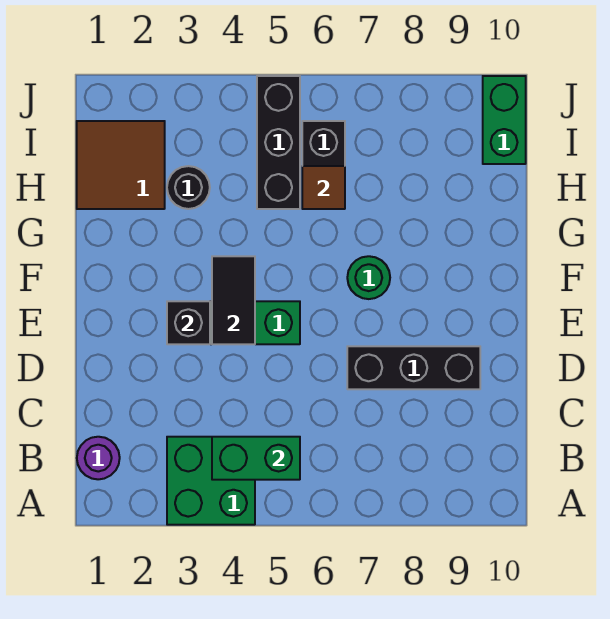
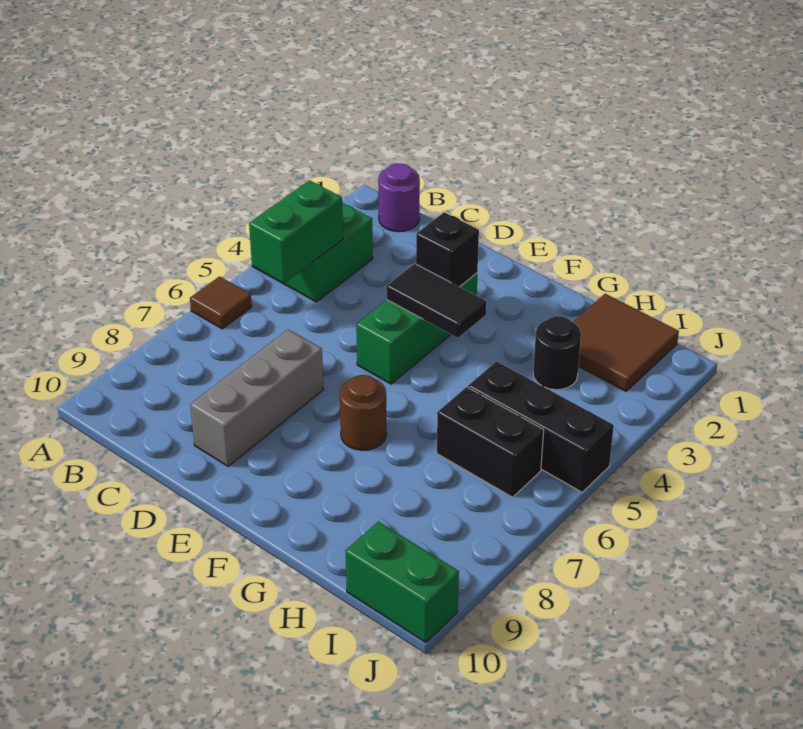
black brick D7:D9 level 1 -> grey brick D7:D9 level 1
green round brick F7 level 1 -> brown round brick F7 level 1
brown tile H6 level 2 -> brown tile A6 level 1

